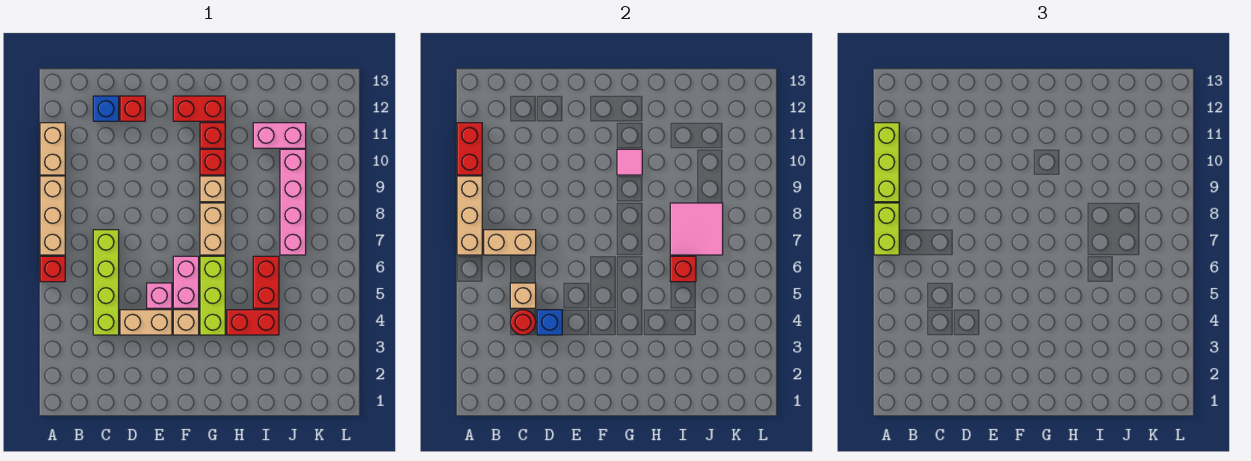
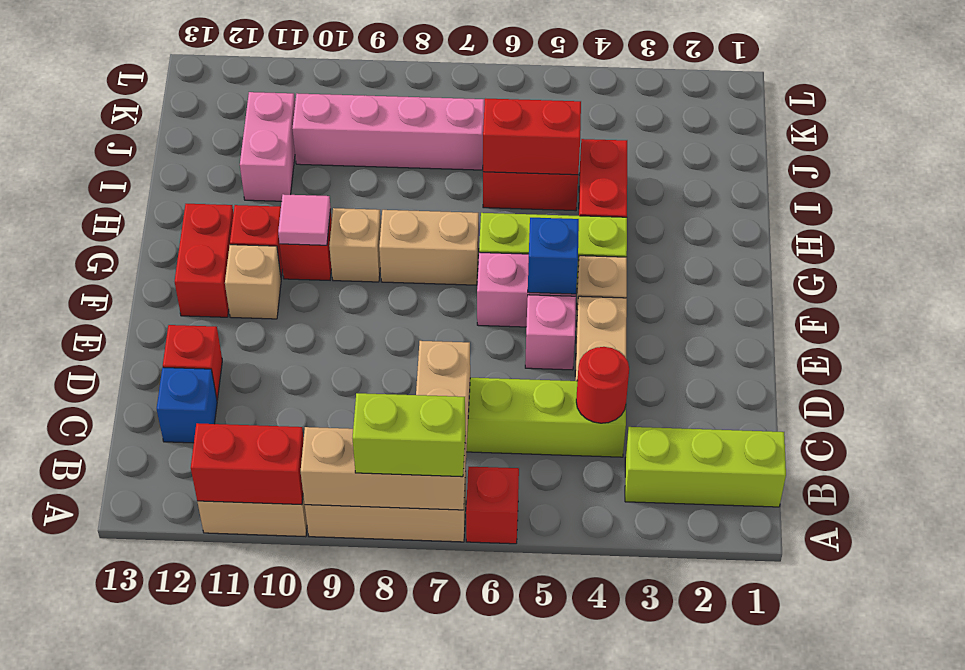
lime brick A9:A11 level 3 -> lime brick B1:B3 level 1
tan brick C5 level 2 -> tan brick F11 level 1
blue brick D4 level 2 -> blue brick F5 level 2
red brick I6 level 2 -> red brick I5:I6 level 2
pink tile I7:J8 level 2 -> none

